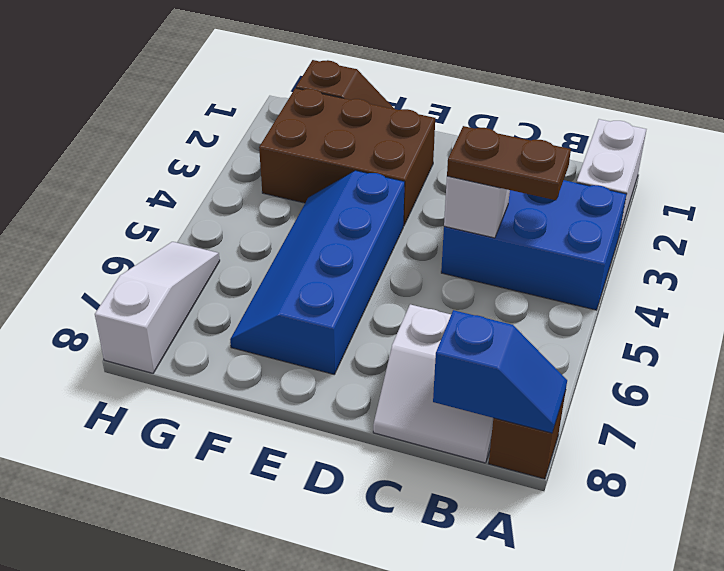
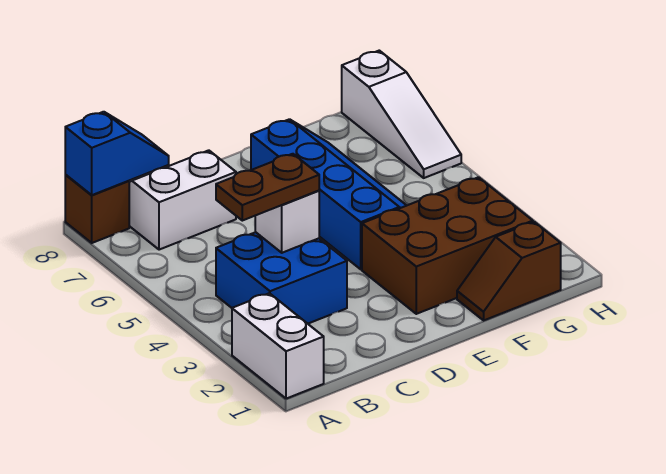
blue brick A3:C4 level 1 -> blue brick B3:C4 level 1
blue slope A8:B8 level 2 top B -> blue slope A8:B8 level 2 top A

